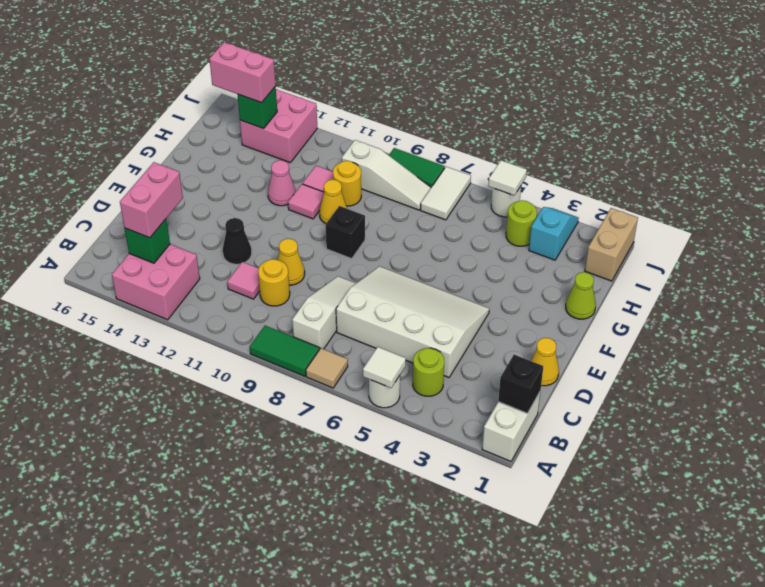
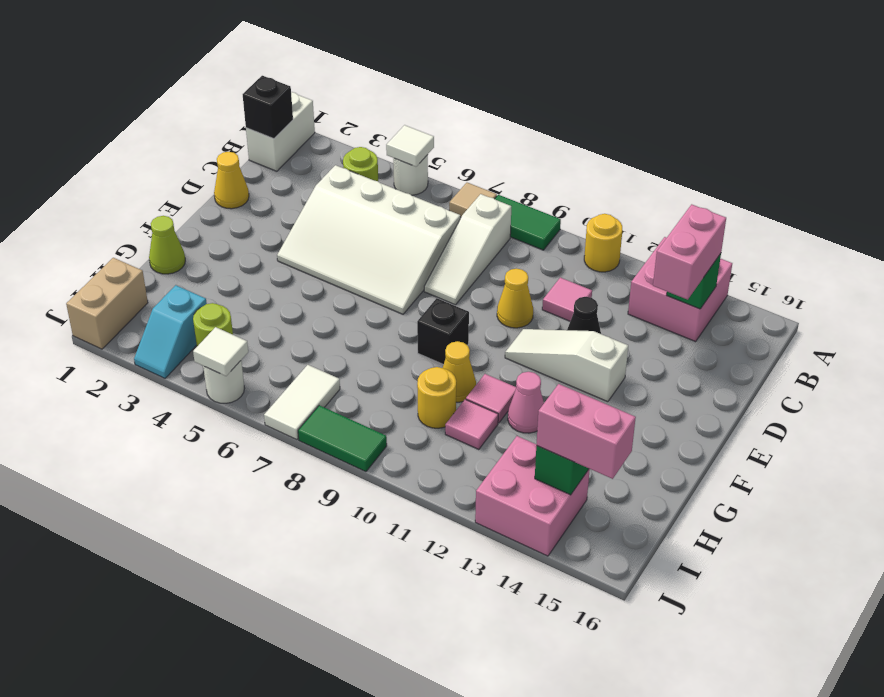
yellow round brick C10 level 1 -> yellow round brick A11 level 1
white slope I8:I10 level 1 top 10 -> white slope E11:E13 level 1 top 13

